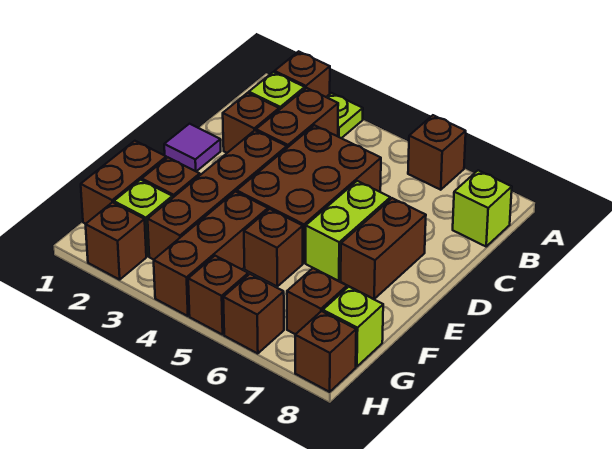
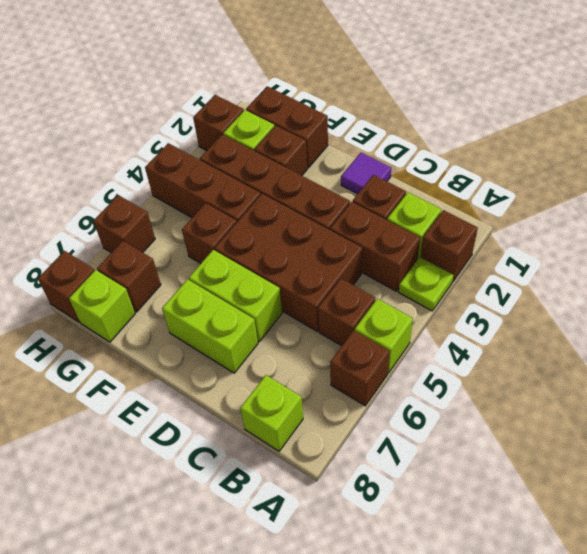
none -> lime brick A5 level 1
brown brick D7:E7 level 1 -> lime brick D7:E7 level 1
brown brick H5 level 1 -> brown brick B5 level 1

